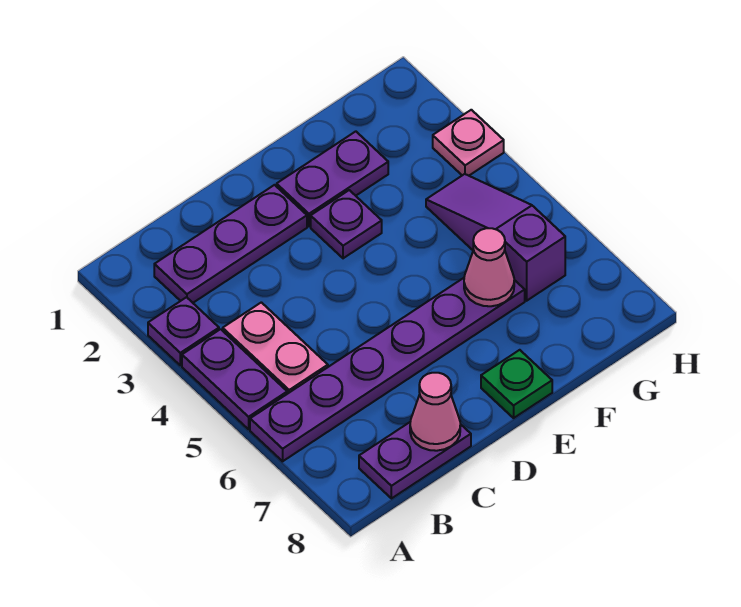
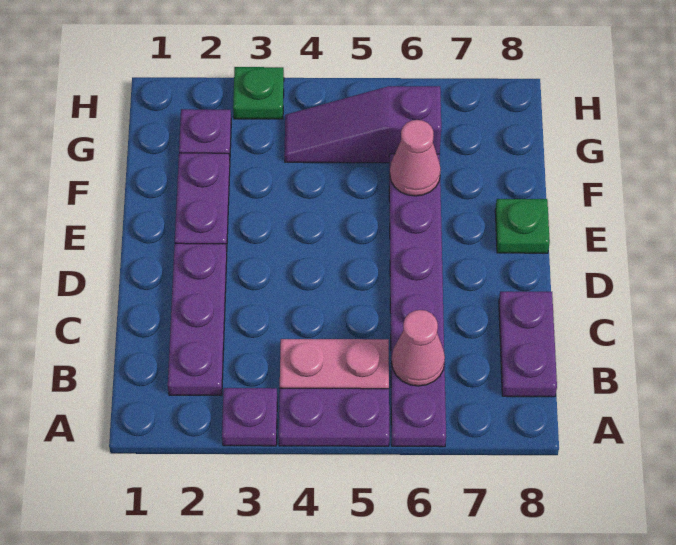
pink cone C8 level 2 -> pink cone B6 level 2
purple plate E3 level 1 -> purple plate G2 level 1
pink plate H3 level 1 -> green plate H3 level 1

